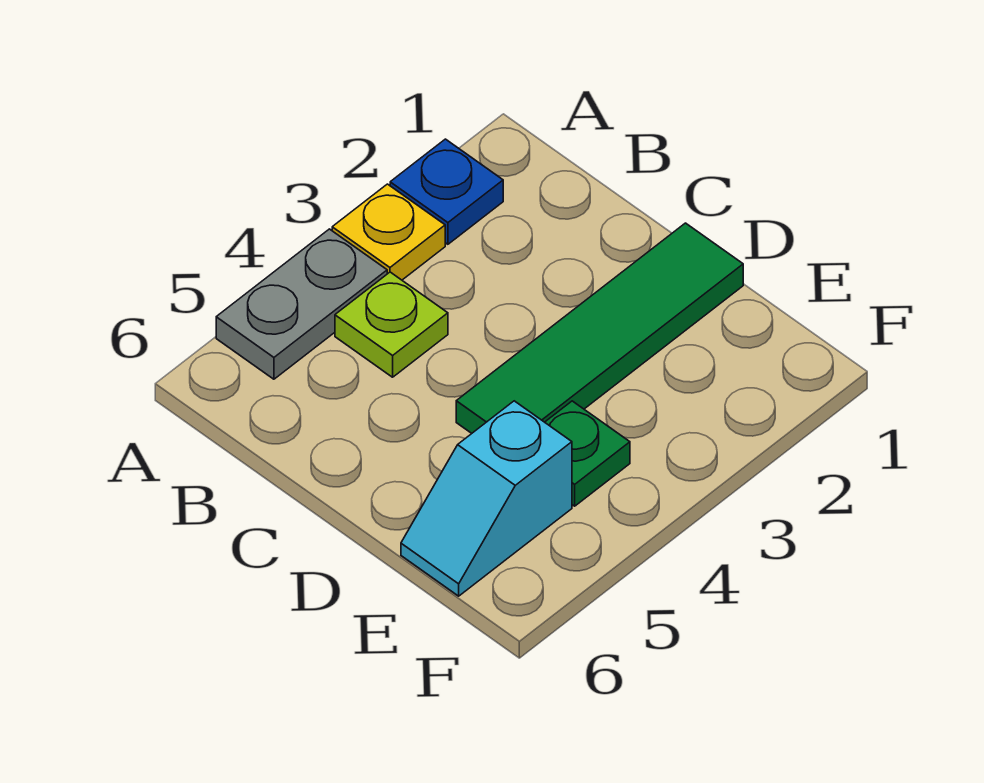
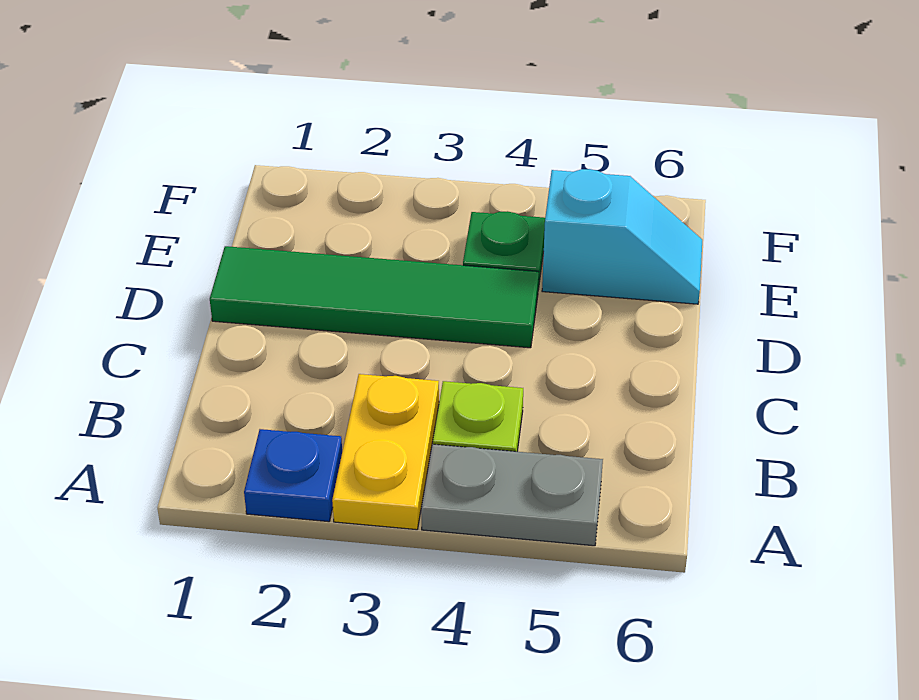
yellow plate A3 level 1 -> yellow plate A3:B3 level 1

